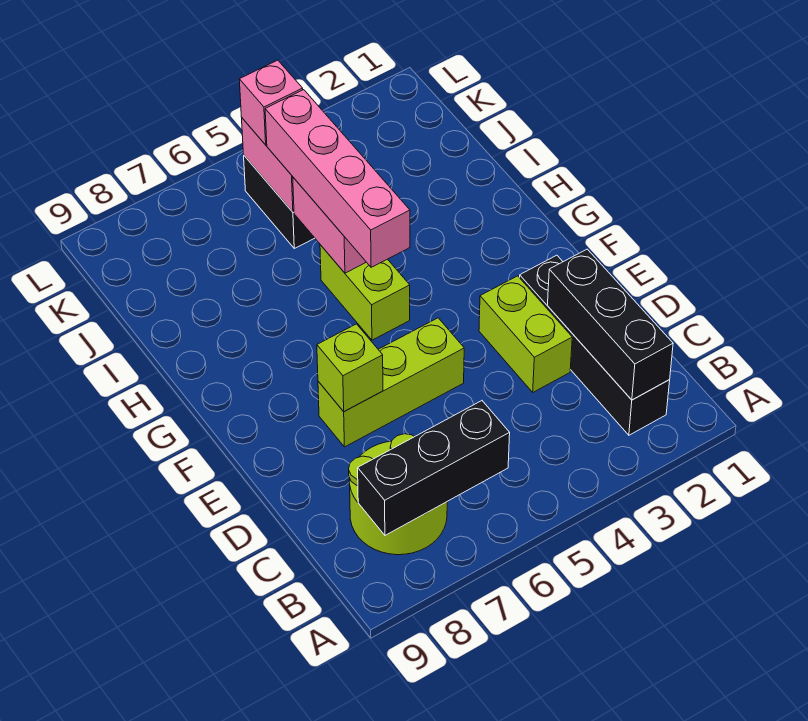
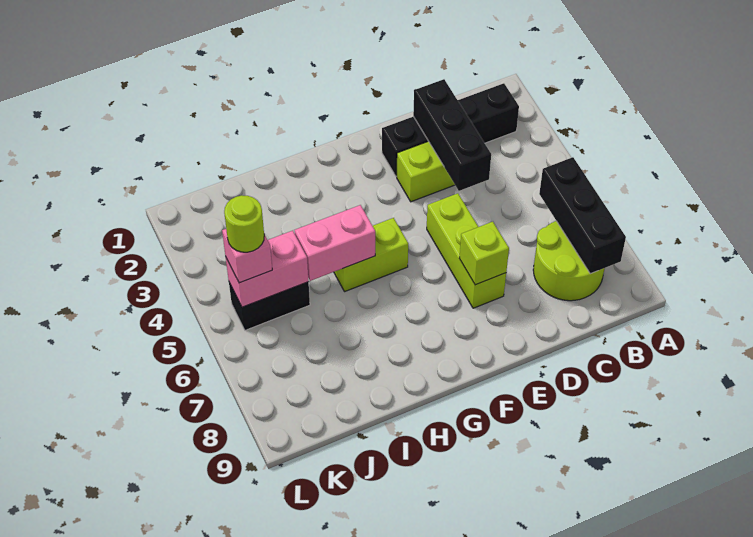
black brick B2:D2 level 2 -> black brick D2:D4 level 2
pink brick G5:J5 level 3 -> none
none -> lime round brick K5 level 4

